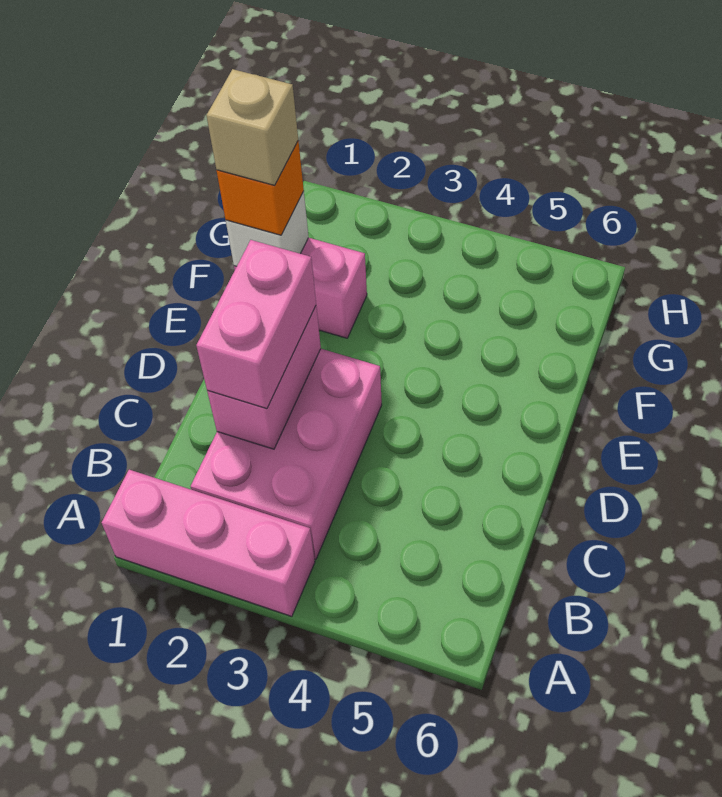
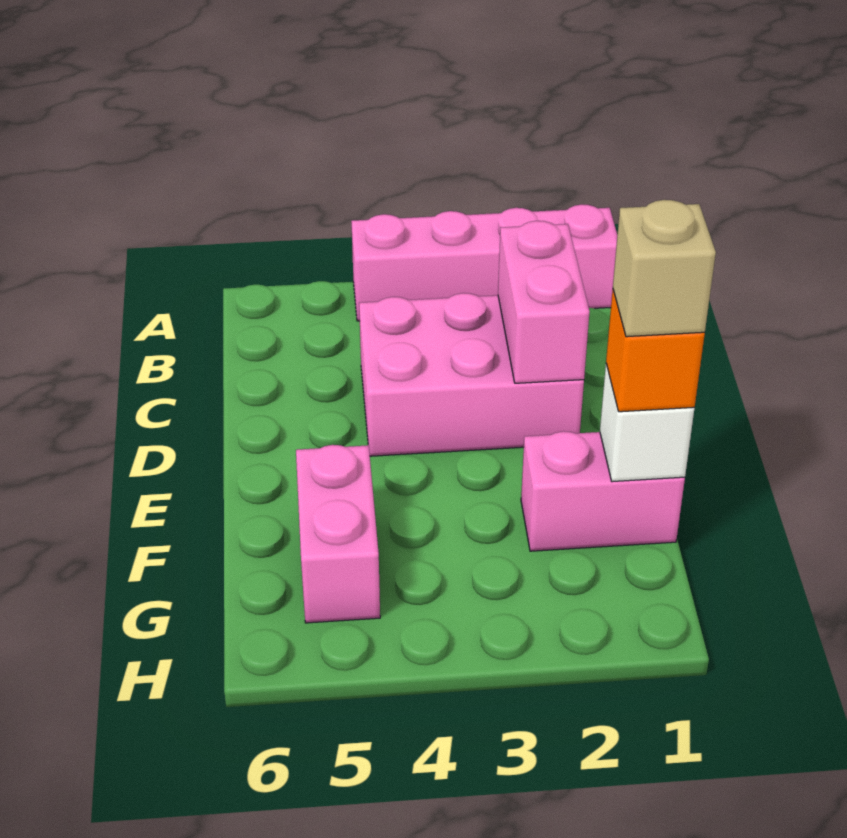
pink brick A1:A3 level 1 -> pink brick A1:A4 level 1
pink brick B2:D3 level 1 -> pink brick C2:D4 level 1
pink brick C2:D2 level 3 -> pink brick F5:G5 level 1

